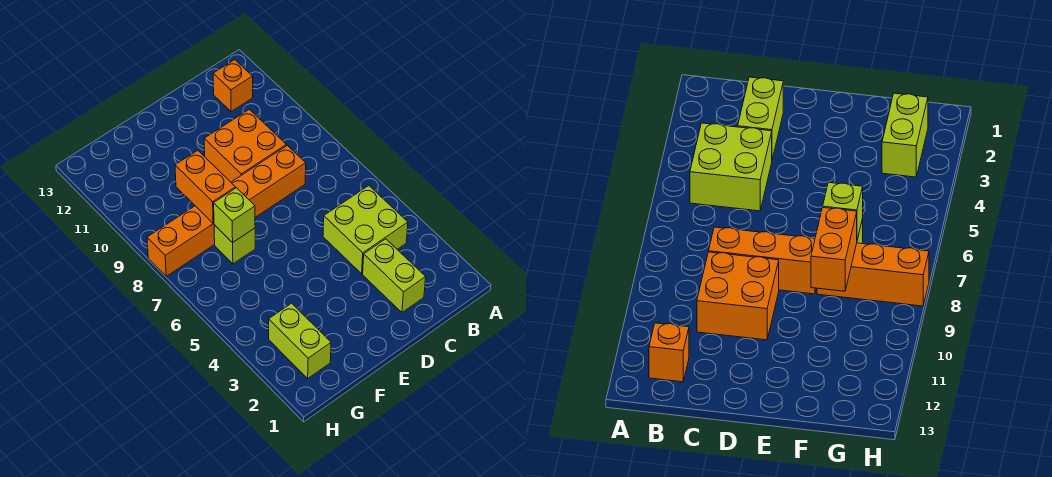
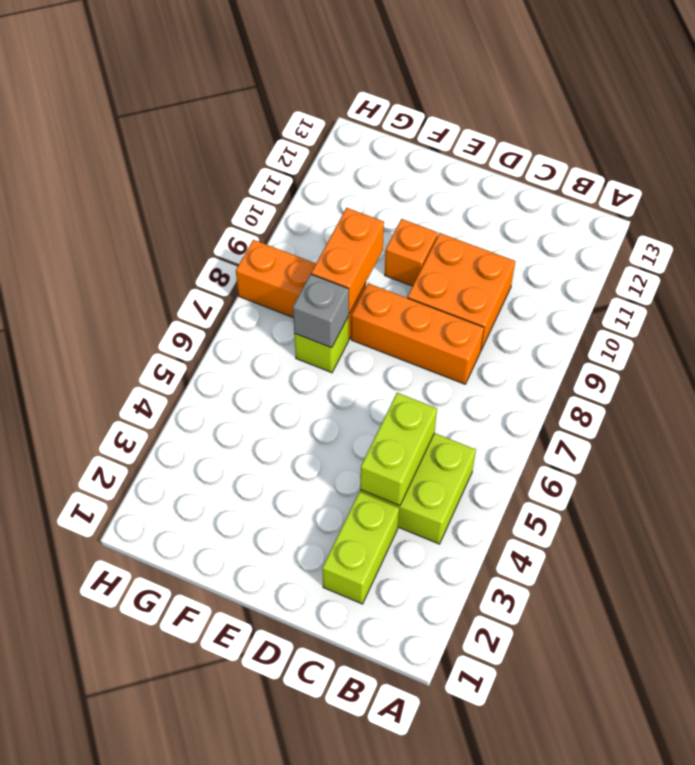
orange brick B12 level 1 -> orange brick E10 level 1
lime brick F7 level 2 -> grey brick F7 level 2
lime brick G2:G3 level 1 -> lime brick C4:C5 level 2

